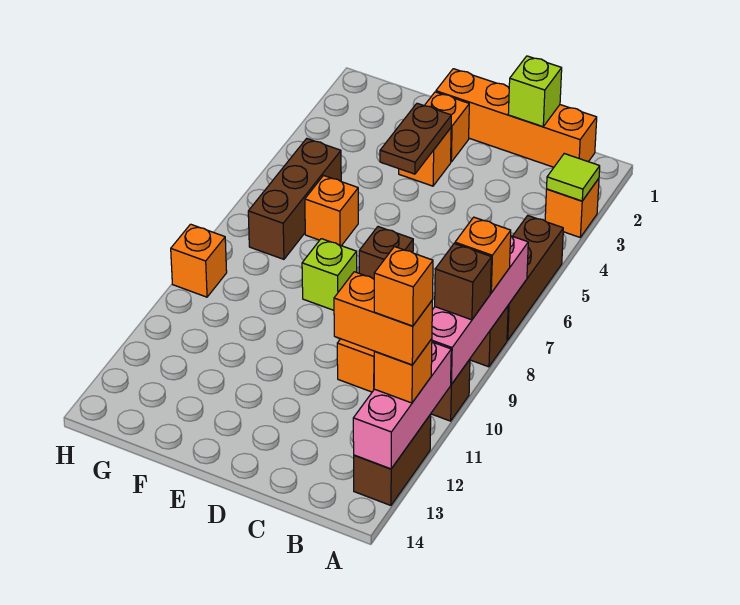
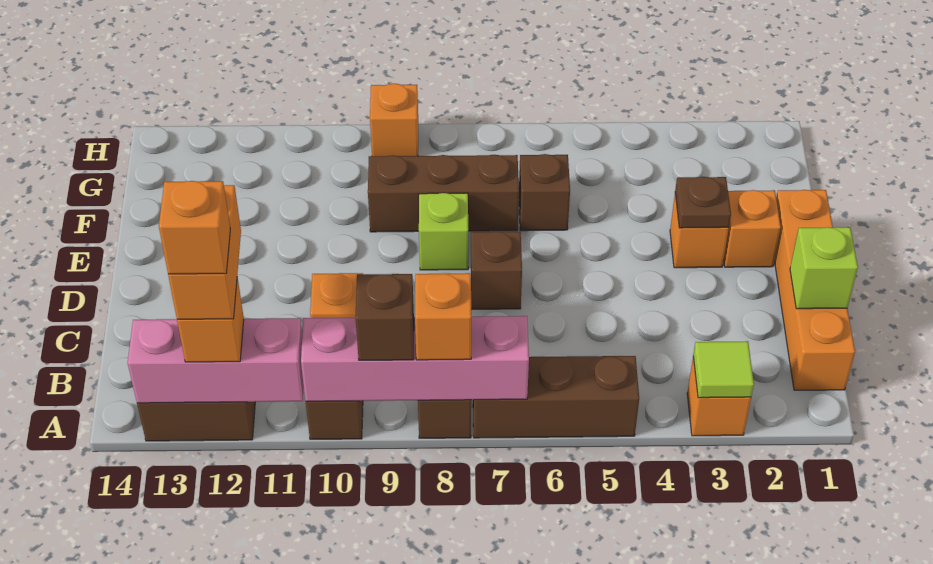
brown plate E3:E4 level 2 -> brown plate E3 level 2
orange brick F6 level 1 -> brown brick F6 level 1
brown brick G5:G7 level 1 -> brown brick F7:F9 level 1

